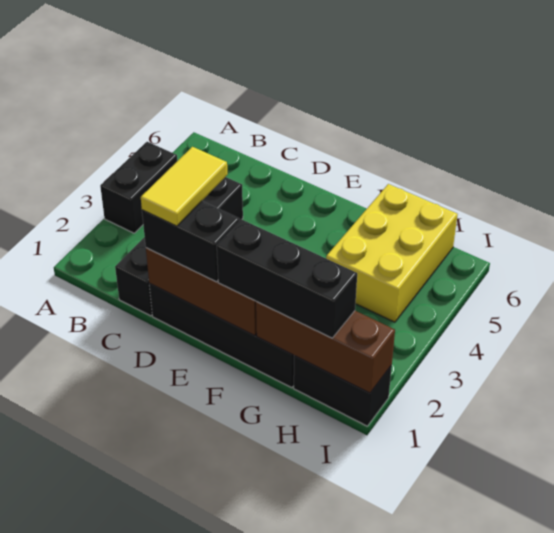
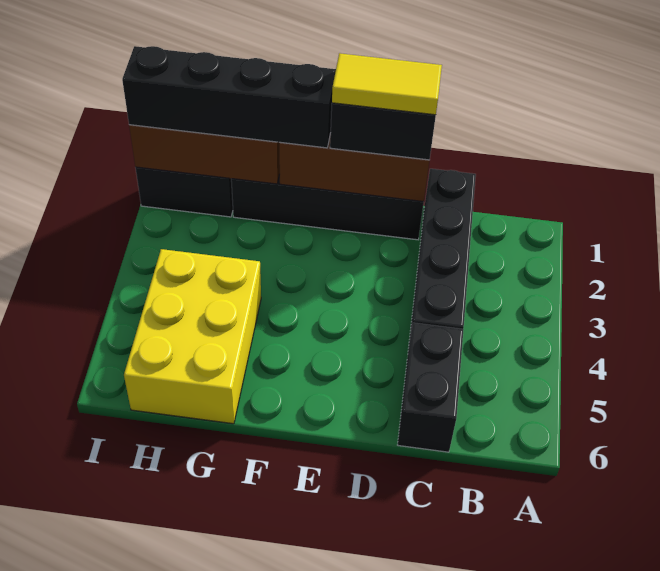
black brick A3:A4 level 1 -> black brick C5:C6 level 1
yellow tile D1:D2 level 4 -> yellow tile D1:E1 level 4
black brick F1:H1 level 3 -> black brick F1:I1 level 3

